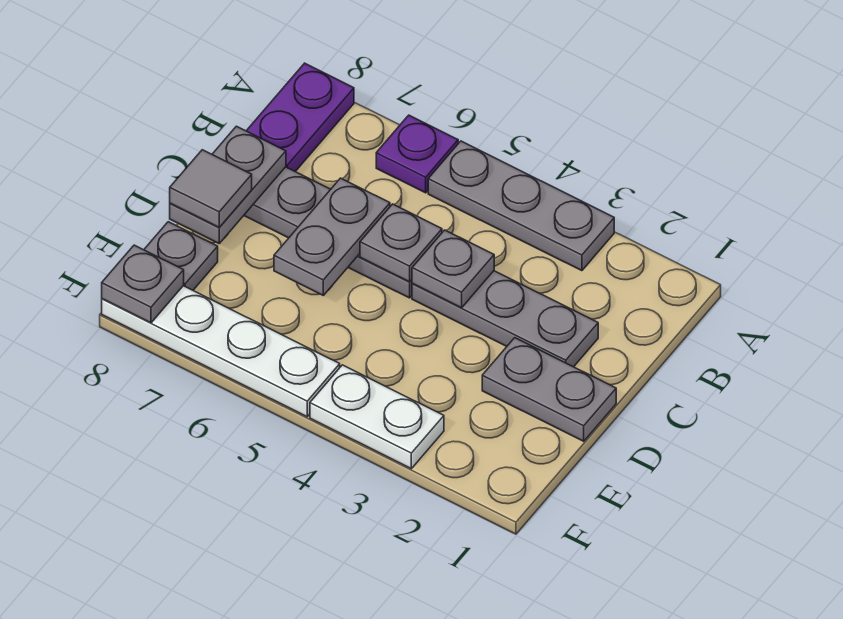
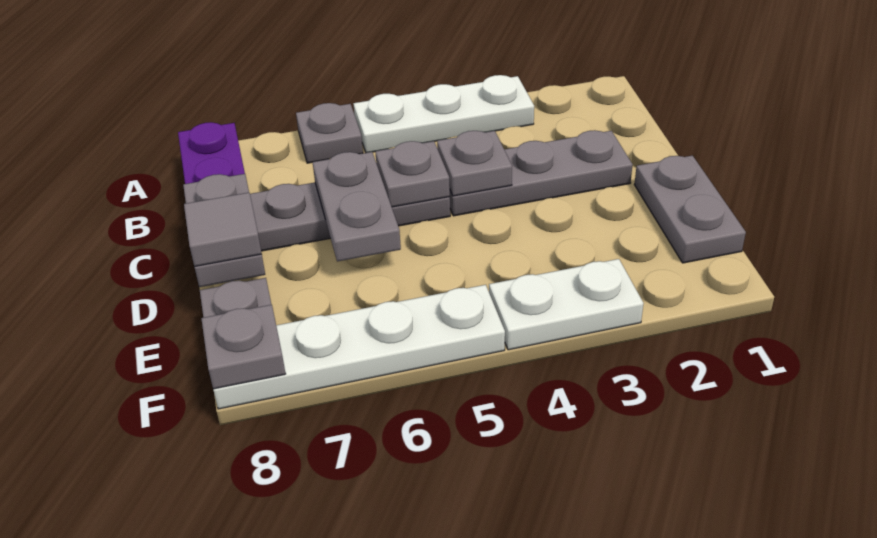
grey plate A3:A5 level 1 -> white plate A3:A5 level 1
purple plate A6 level 1 -> grey plate A6 level 1
grey plate D1:D2 level 1 -> grey plate D1:E1 level 1

